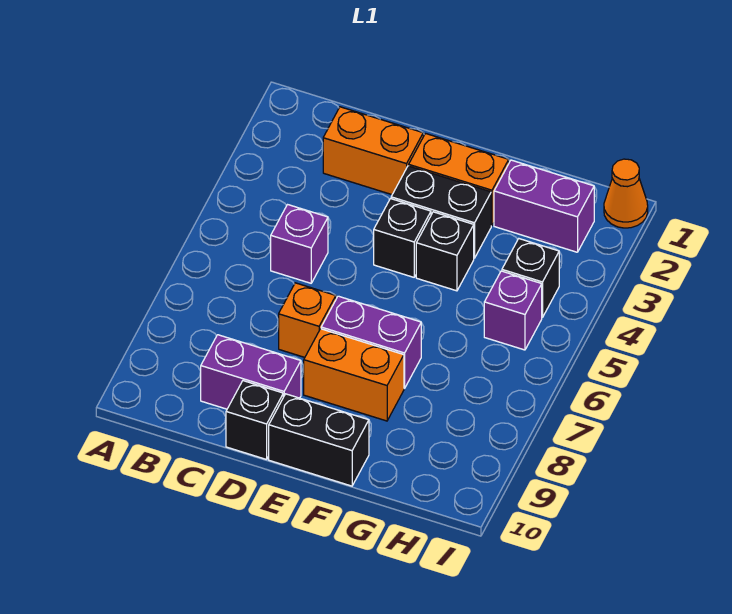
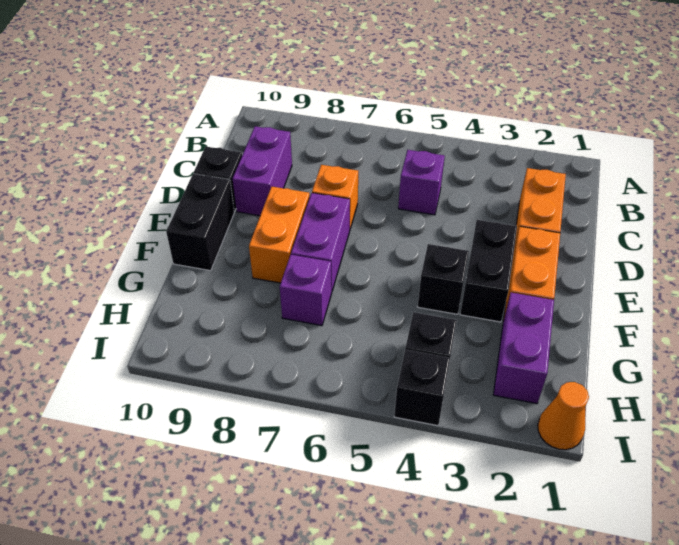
black brick E4 level 1 -> black brick I4 level 1
purple brick H5 level 1 -> purple brick G7 level 1

